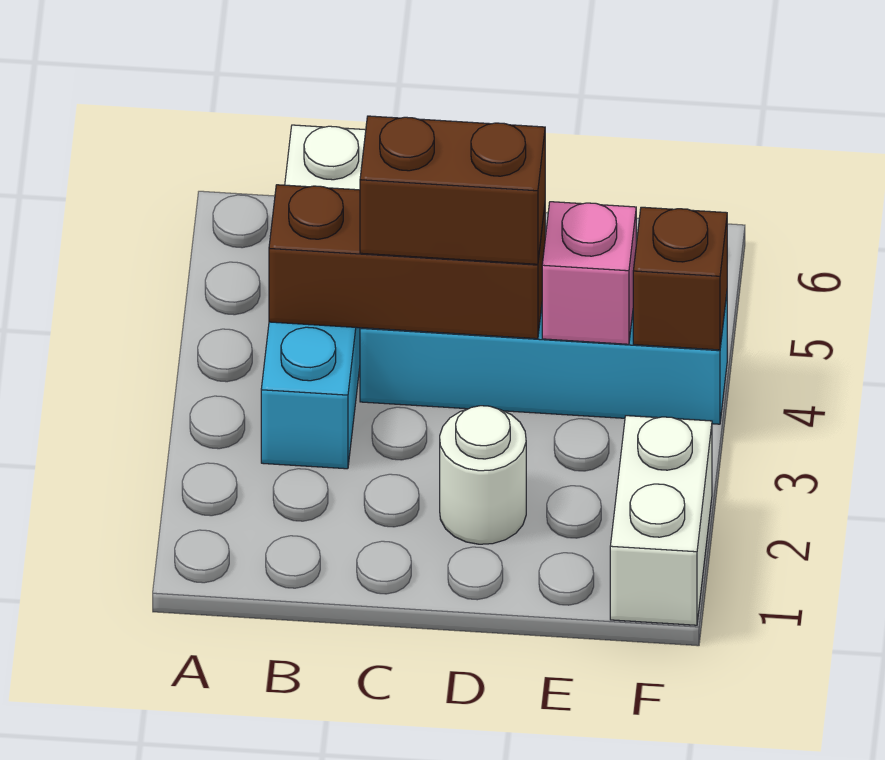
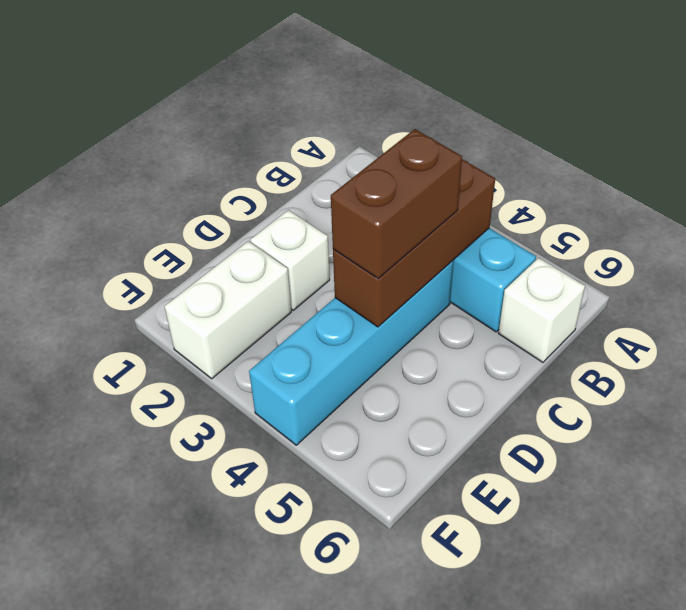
white round brick D2 level 1 -> white brick D2 level 1
pink brick E4 level 2 -> none
white brick F1:F2 level 1 -> white brick E2:F2 level 1
brown brick F4 level 2 -> none

